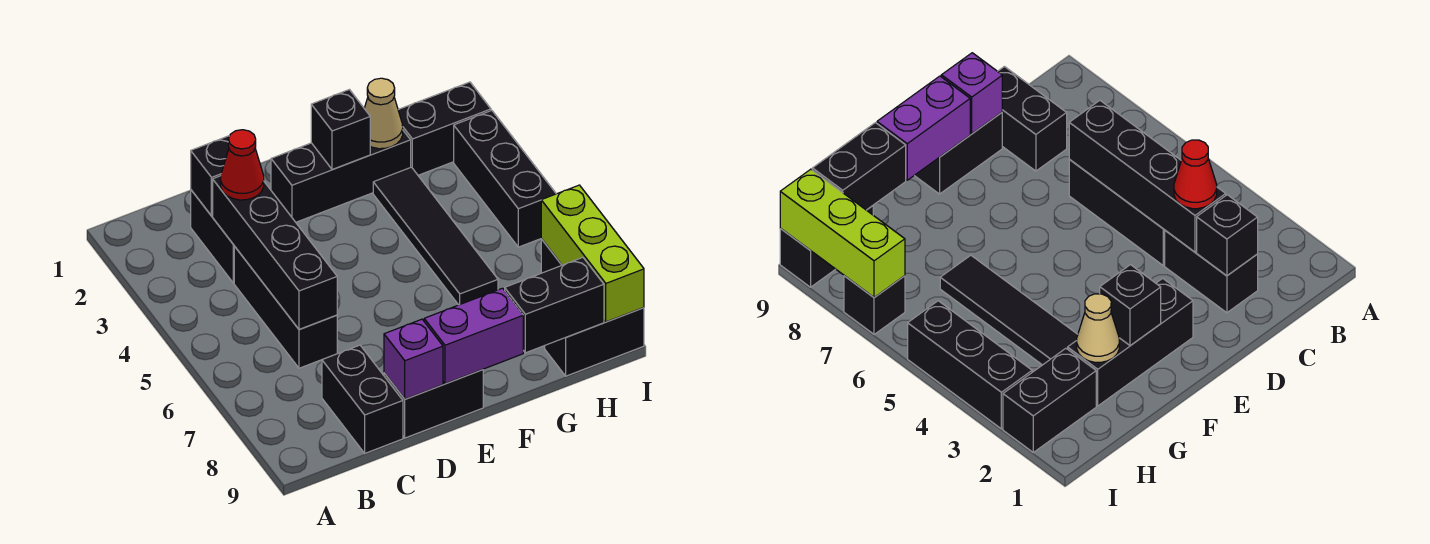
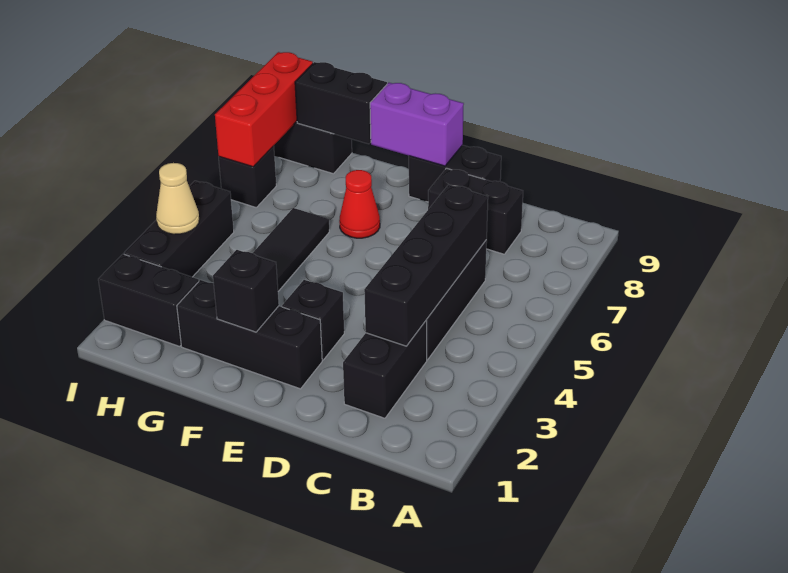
black brick C2 level 2 -> black brick E3 level 1
red cone C3 level 3 -> red cone F7 level 1
black brick C8:C9 level 1 -> black brick C8:D8 level 1
purple brick D9 level 2 -> none
tan cone G2 level 2 -> tan cone I4 level 2
lime brick I7:I9 level 2 -> red brick I7:I9 level 2

